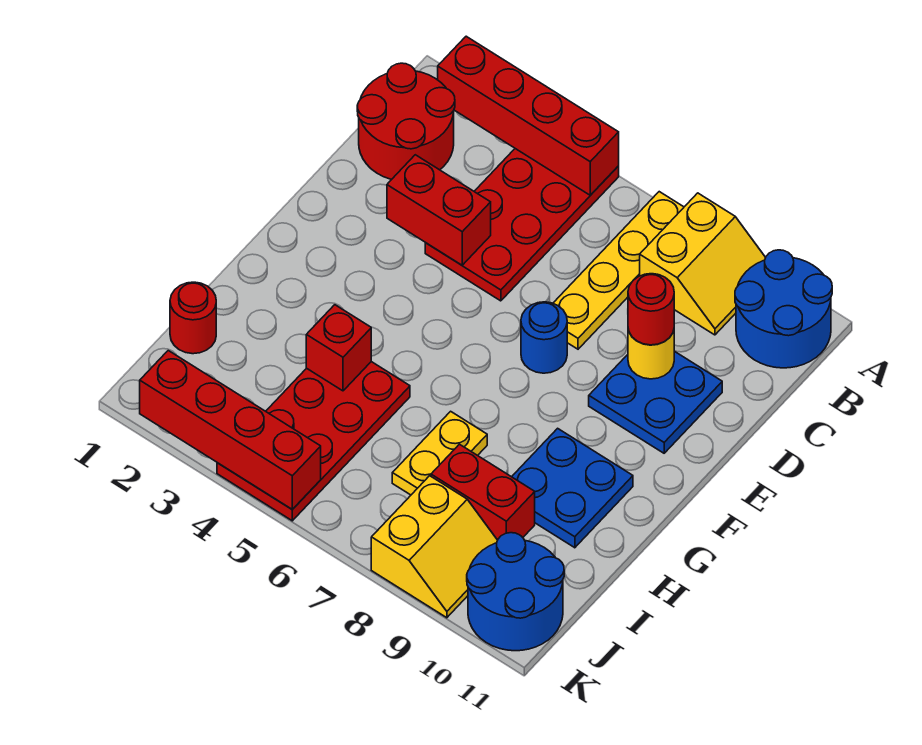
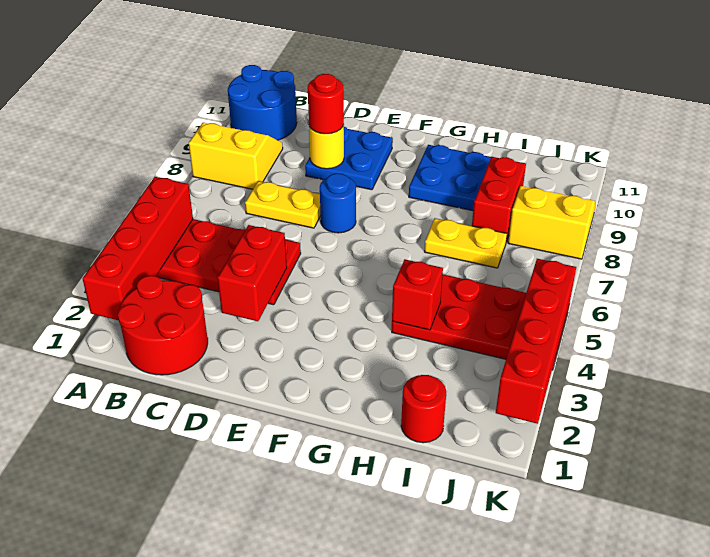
yellow plate A7:D7 level 1 -> yellow plate C7:D7 level 1
blue round brick J10:K11 level 1 -> none

